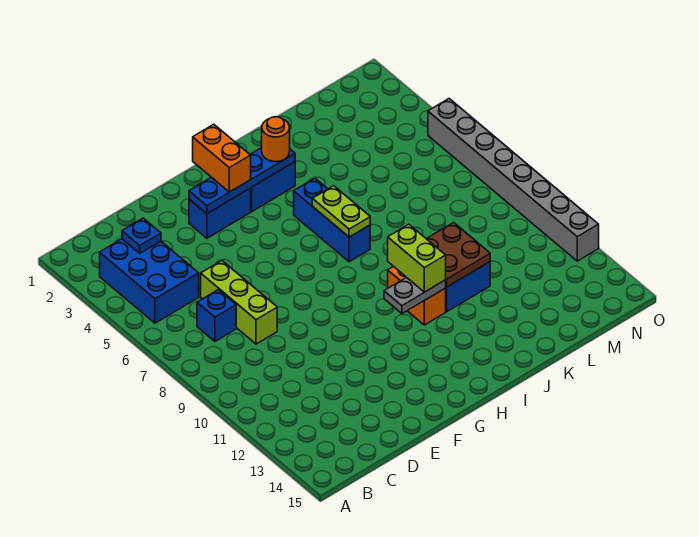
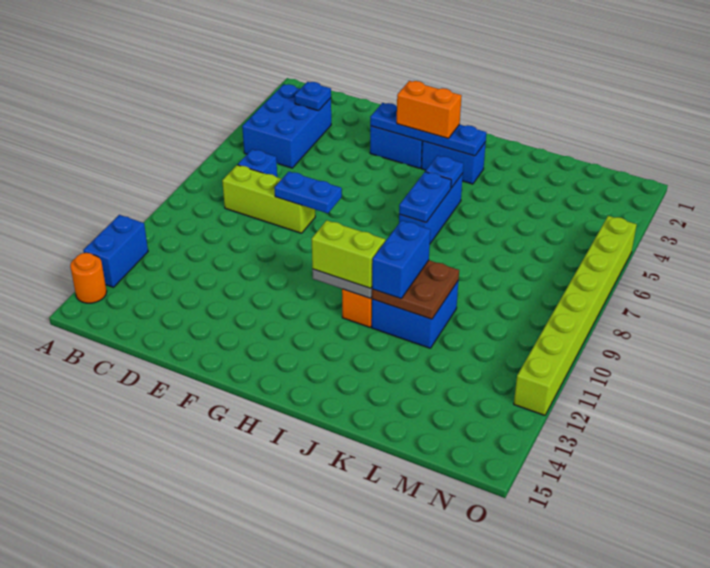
none -> blue brick A12:A13 level 1
lime brick D6:D8 level 1 -> lime brick C8:E8 level 1
none -> blue plate E8:F8 level 2
orange brick G2:G3 level 3 -> orange brick G3:H3 level 3
orange round brick I3 level 3 -> orange round brick A14 level 1
none -> blue plate I5 level 2
lime plate I6:I7 level 2 -> blue plate I6:I7 level 2
lime brick I10:I11 level 3 -> lime brick H11:I11 level 3
none -> blue brick J10:J11 level 3
grey brick O5:O12 level 1 -> lime brick O5:O12 level 1

